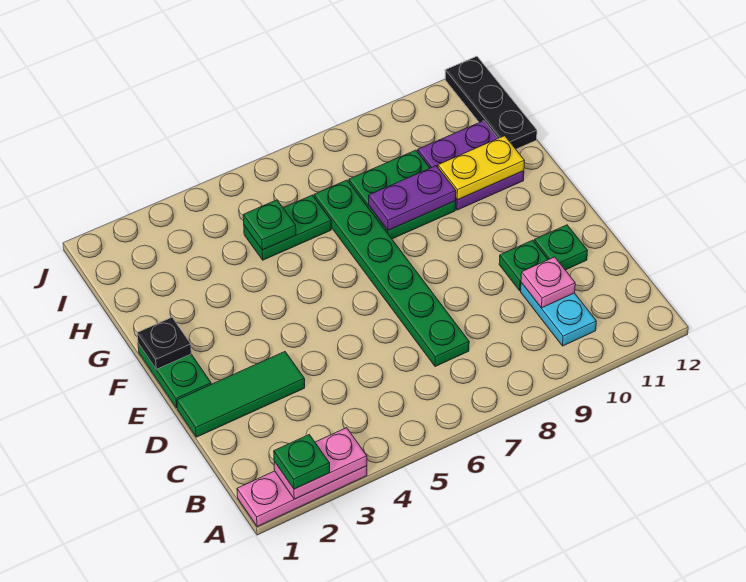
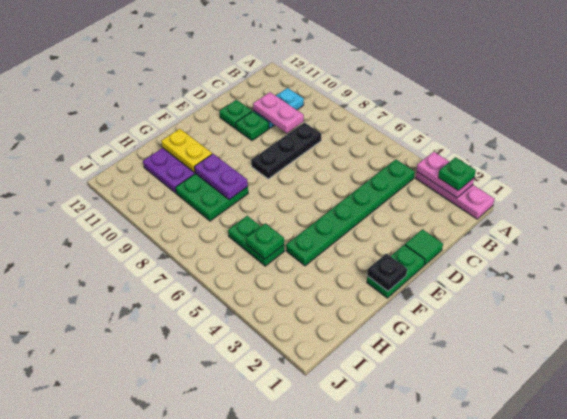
green plate C7:H7 level 1 -> green plate B4:G4 level 1
pink plate C10 level 2 -> pink plate C9:C10 level 2
green tile D1:D3 level 1 -> green tile D1 level 1
black plate H12:J12 level 1 -> black plate C8:E8 level 1

